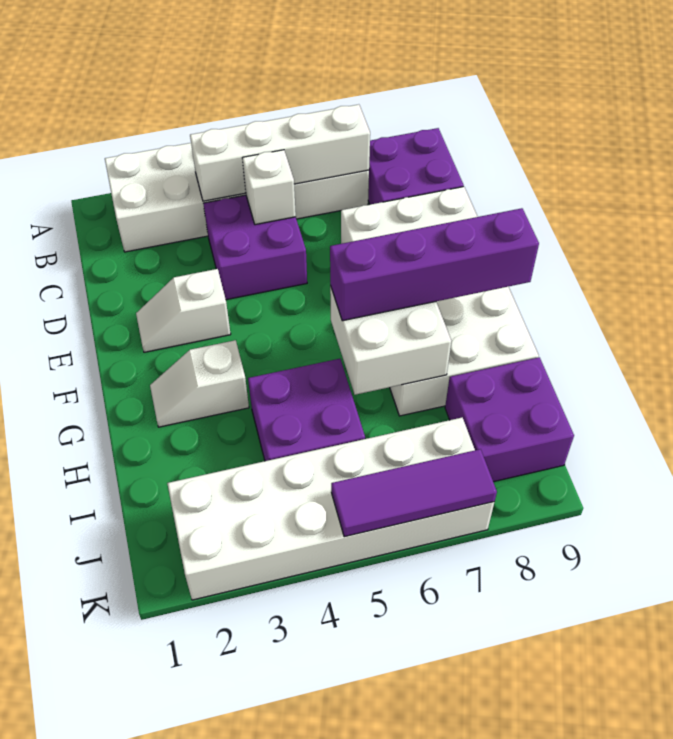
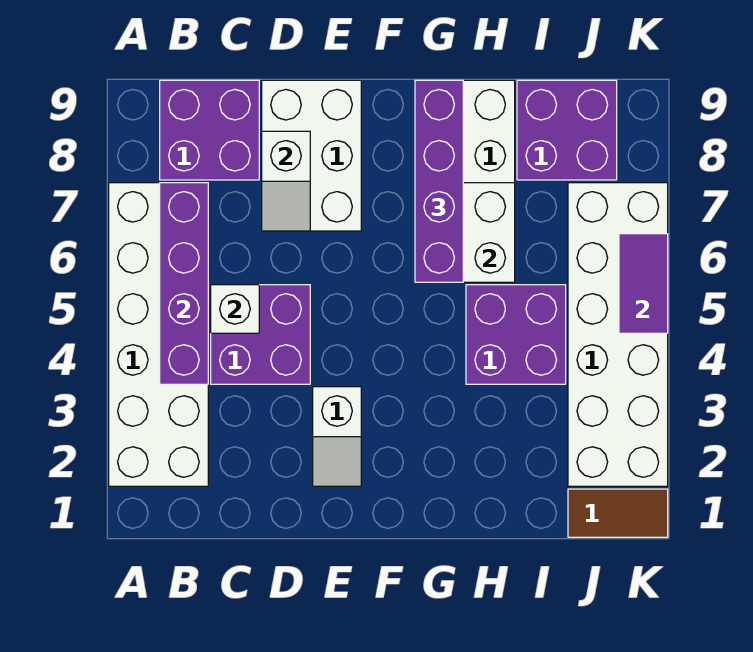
white brick B4:B7 level 2 -> purple brick B4:B7 level 2
white slope G2:G3 level 1 top 3 -> white slope D7:D8 level 2 top 8
none -> brown tile J1:K1 level 1
purple tile K5:K7 level 2 -> purple tile K5:K6 level 2

